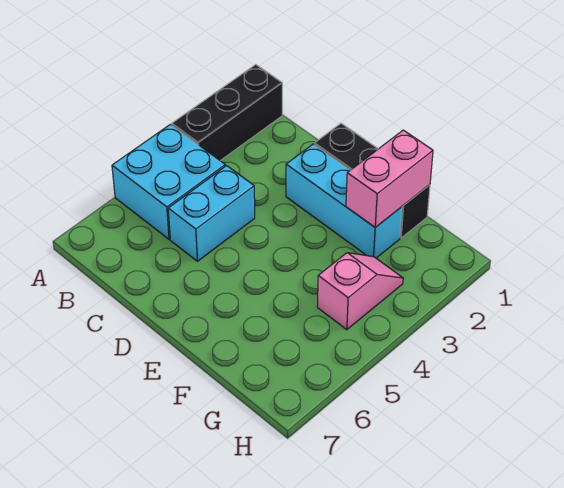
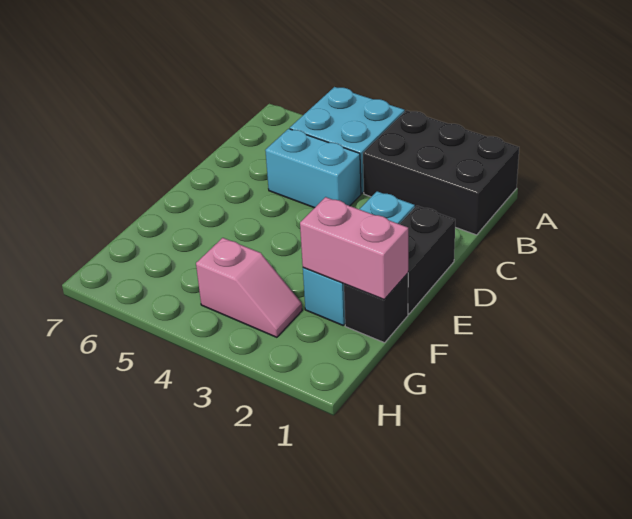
black brick A1:A3 level 1 -> black brick A1:B3 level 1

